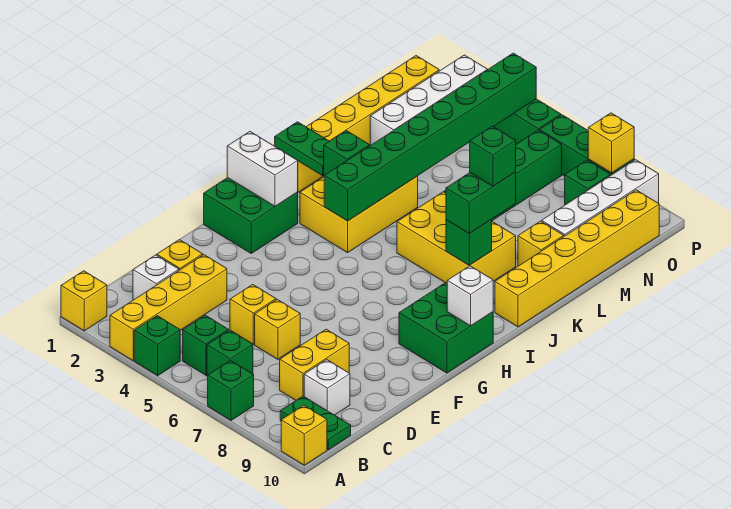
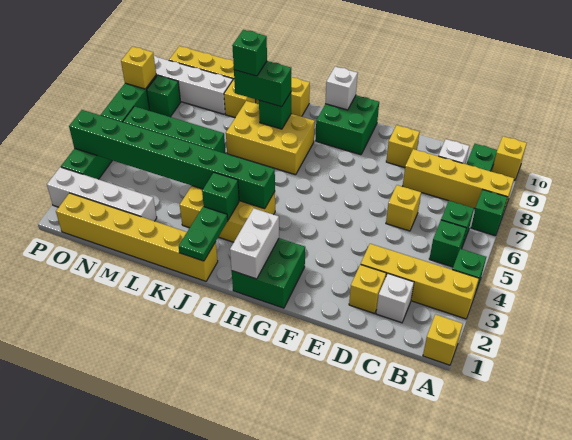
yellow brick C8:D8 level 1 -> yellow brick A8:D8 level 1
yellow brick D5 level 1 -> yellow brick E9 level 1
yellow brick J6:K8 level 1 -> yellow brick I7:K8 level 1

